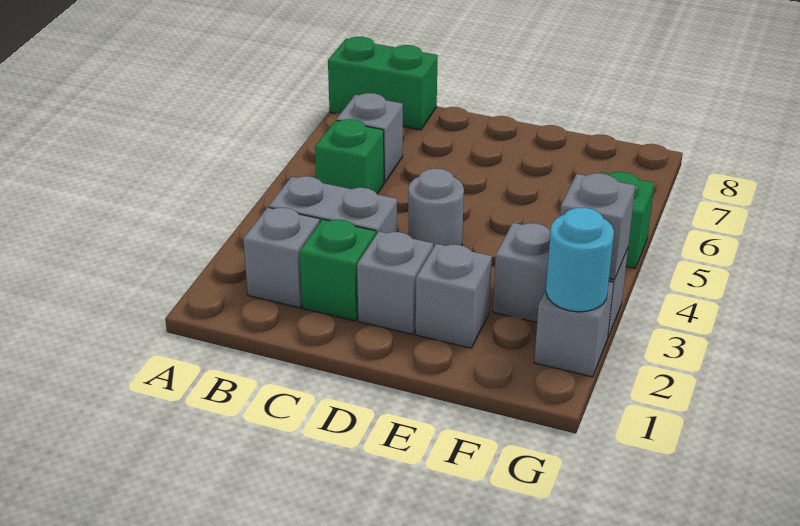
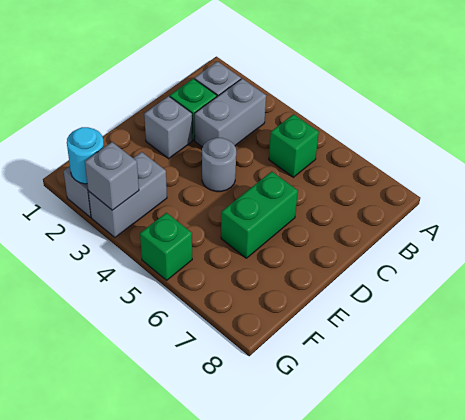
green brick A8:B8 level 1 -> green brick D6:E6 level 1
grey brick B6 level 1 -> none
grey brick E2 level 1 -> none

